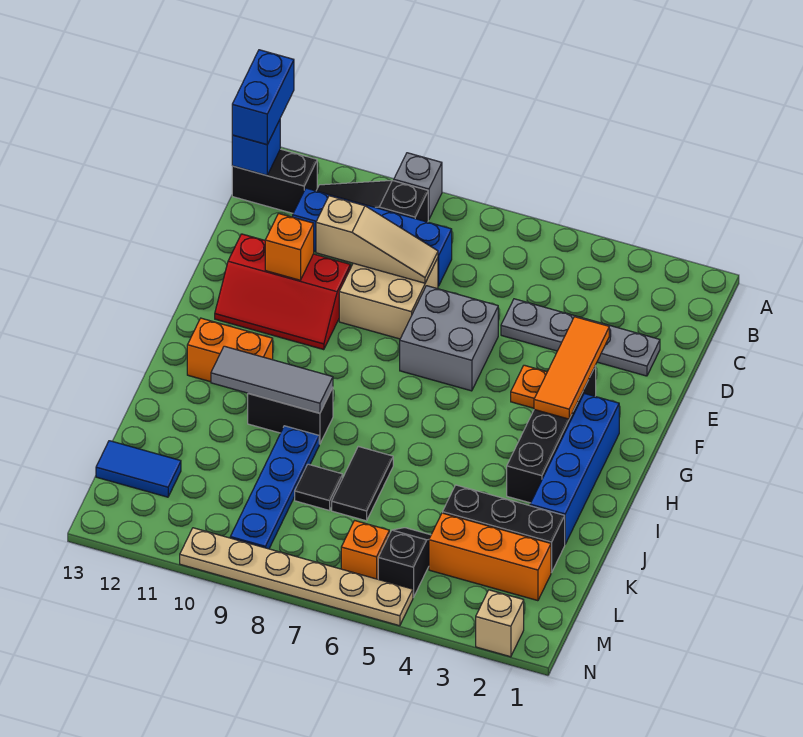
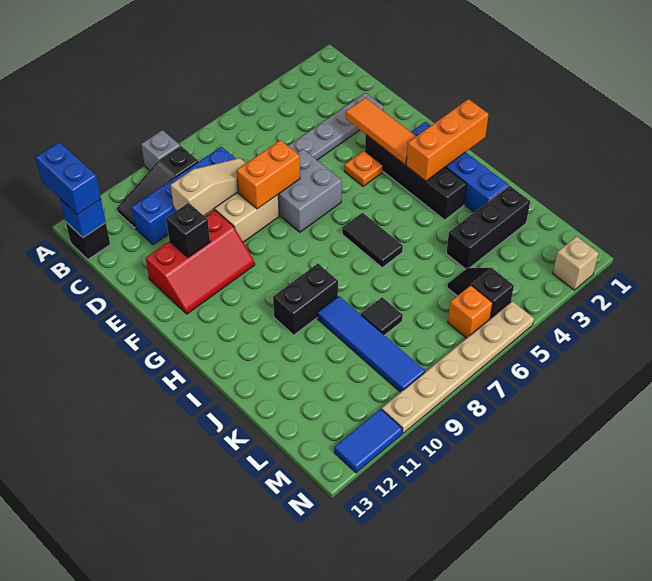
black brick B12:B13 level 1 -> black brick B13 level 1
orange brick E11 level 2 -> black brick E11 level 2
orange brick H11:H12 level 1 -> orange brick E7:E8 level 2
grey tile I9:I11 level 2 -> none
black tile J7:K7 level 1 -> black tile H6:I6 level 1
blue plate J9:M9 level 1 -> blue tile J9:M9 level 1
orange brick L2:L4 level 1 -> orange brick H1:H3 level 2
blue tile L12:L13 level 1 -> blue tile N11:N12 level 1

